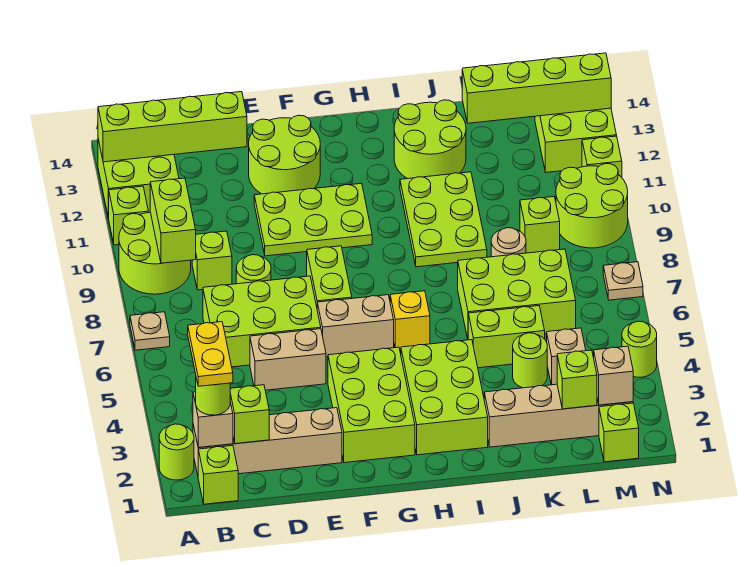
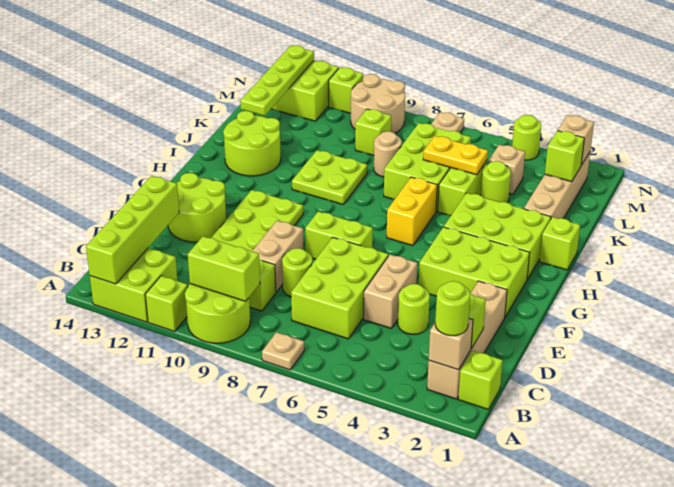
lime round brick A2 level 1 -> lime round brick D4 level 1
yellow plate B2:B3 level 4 -> yellow plate K5:K6 level 2
tan brick F6:G6 level 1 -> tan brick D9:E9 level 1
yellow brick H6 level 1 -> yellow brick H6:I6 level 1
lime plate I9:J11 level 1 -> lime plate I9:J10 level 1
lime brick K13:N13 level 2 -> lime plate K13:N13 level 2
lime brick M1 level 1 -> lime brick I1 level 1
lime round brick M9:N10 level 1 -> tan round brick M9:N10 level 1

